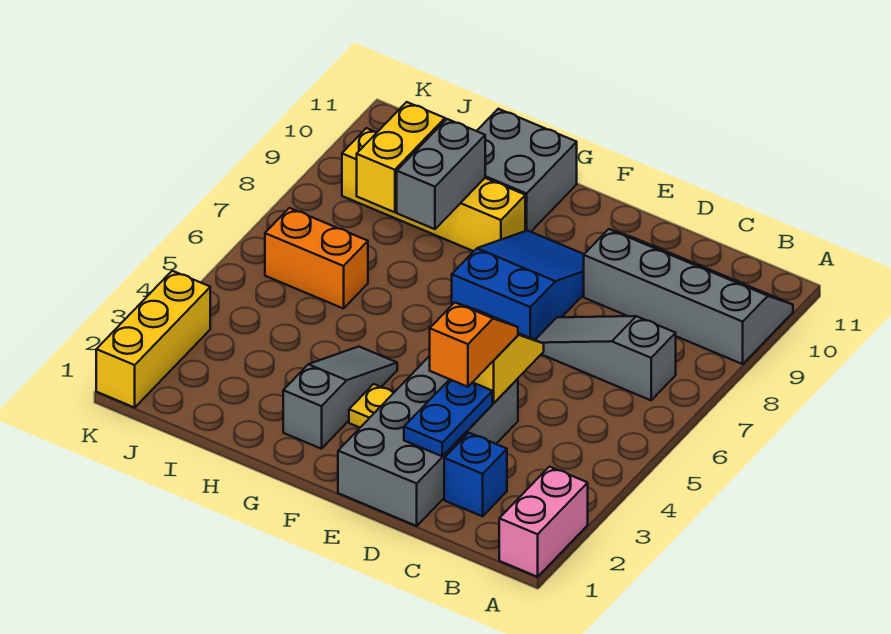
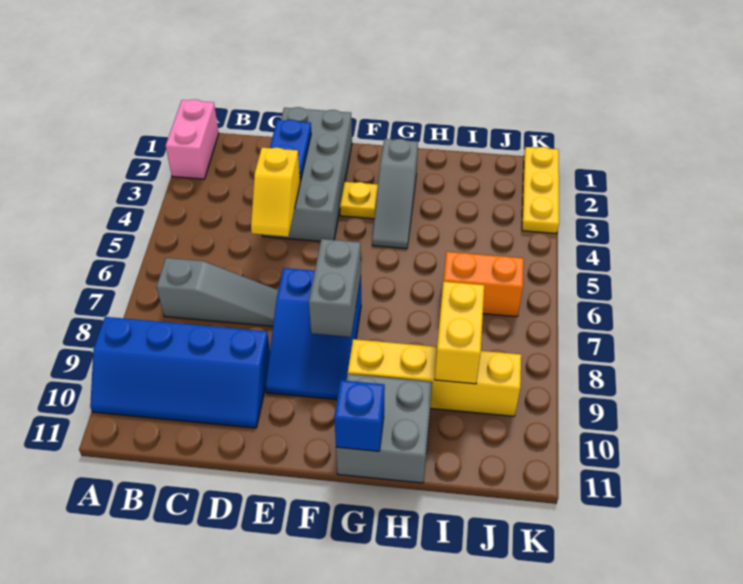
grey slope A9:D10 level 1 top 9 -> blue slope A9:D10 level 1 top 9
blue brick C2 level 1 -> blue brick G11 level 2
orange slope D3:D4 level 3 top 3 -> none
grey brick H8:H9 level 2 -> grey brick F7:F8 level 2
yellow brick K1:K3 level 1 -> yellow plate K1:K3 level 1

